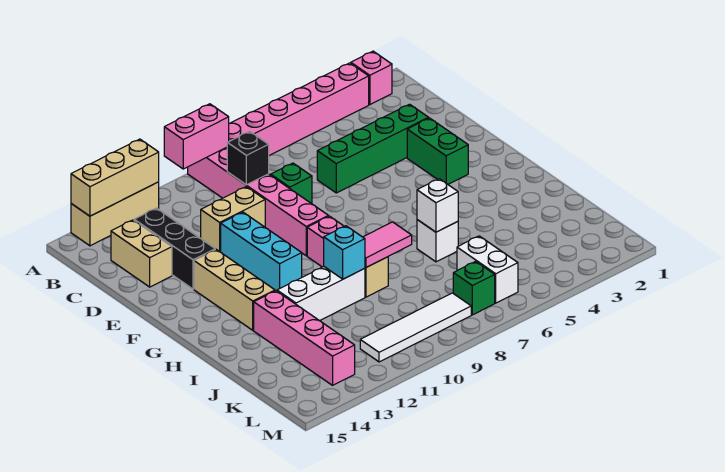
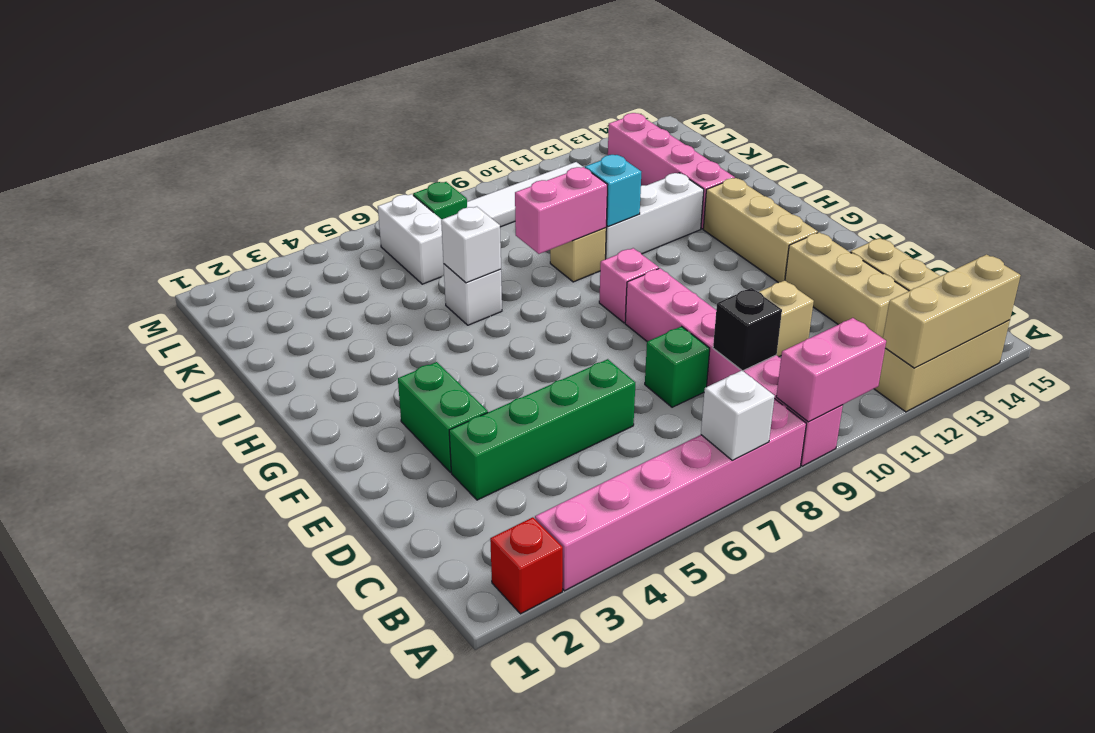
pink brick A2 level 1 -> red brick A2 level 1
none -> white brick A7 level 2
black brick C13:E13 level 1 -> tan brick C13:E13 level 1
cyan brick E11:G11 level 1 -> none
pink tile I8:I9 level 2 -> pink brick I8:I9 level 2

